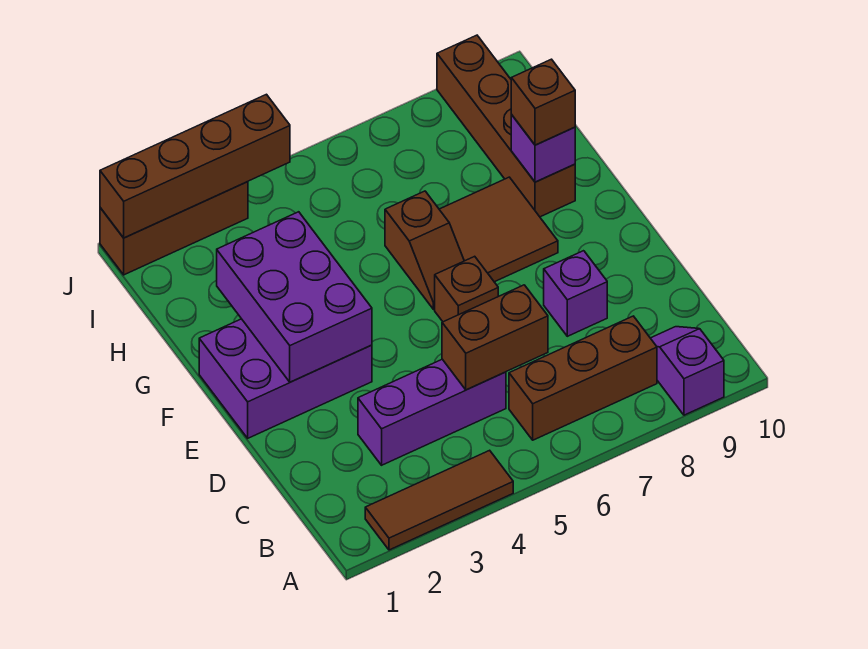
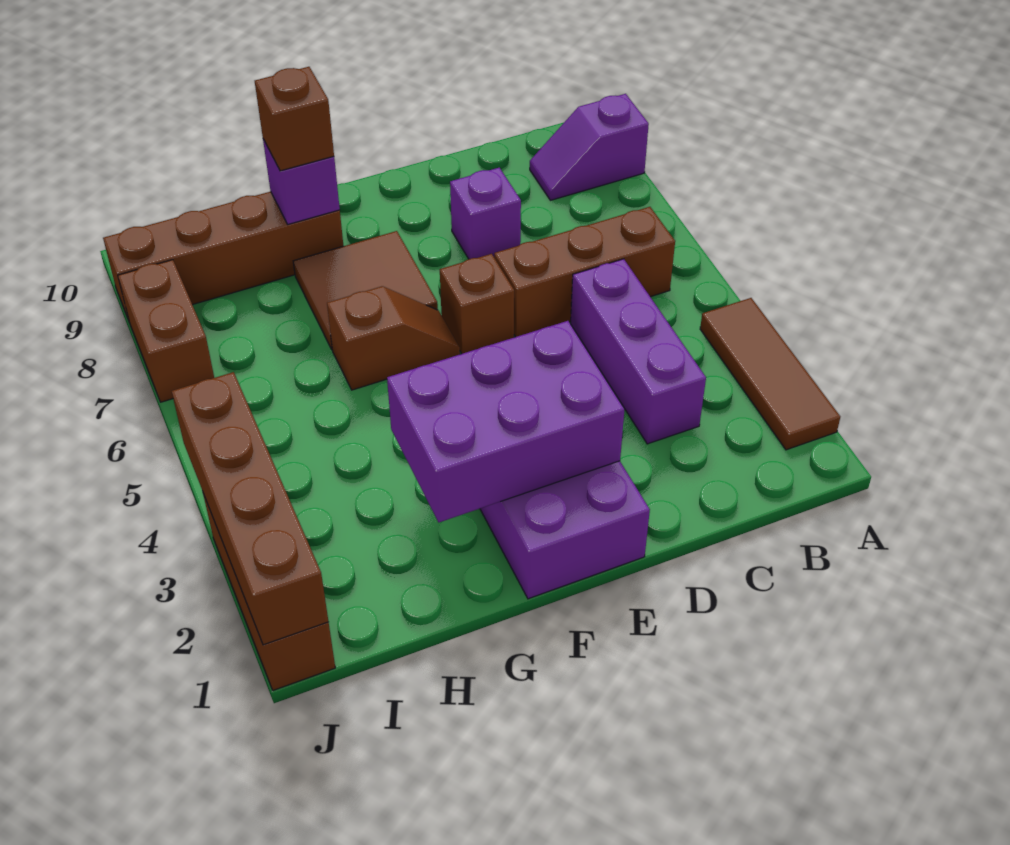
brown brick B6:B8 level 1 -> brown brick B6:D6 level 1
brown brick C5:C6 level 2 -> brown brick J7:J8 level 1

